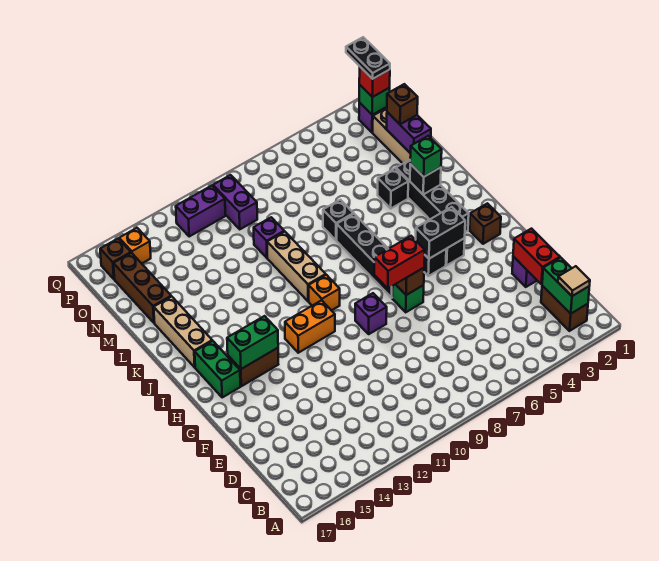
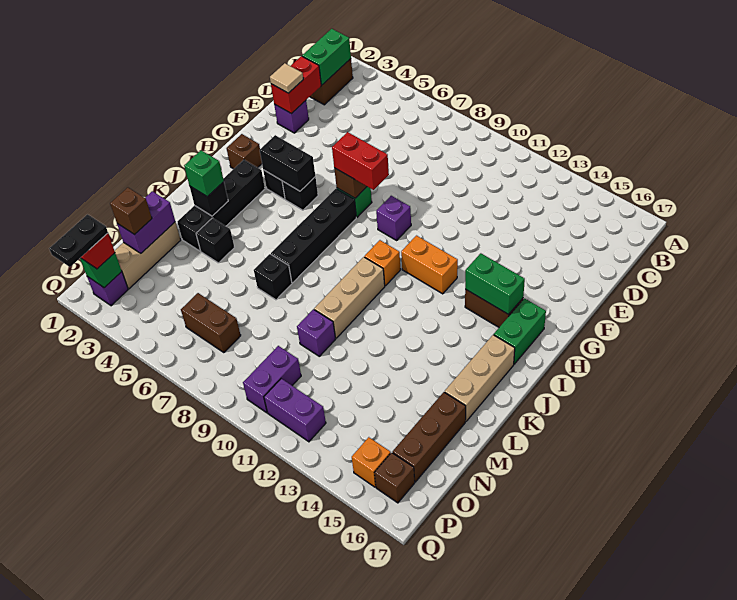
tan tile B2 level 3 -> tan tile E2 level 3
none -> brown brick O6:O7 level 1

